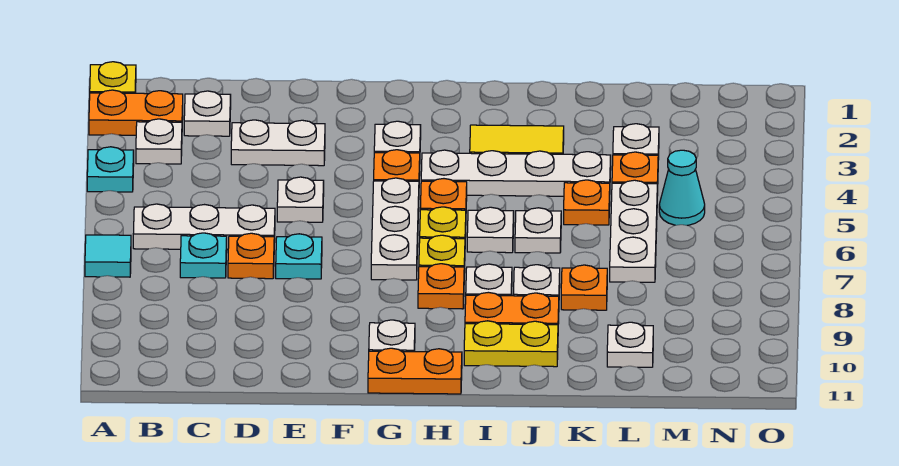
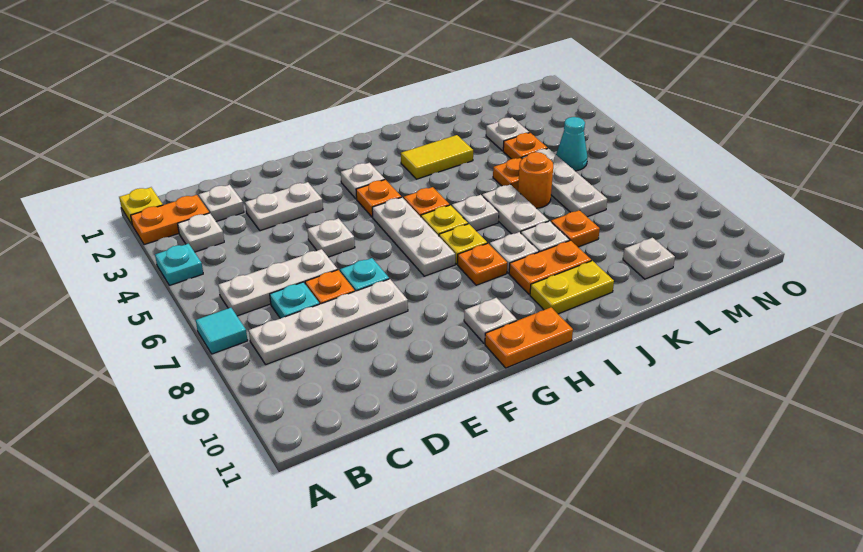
white plate H4:K4 level 1 -> white plate B8:E8 level 1
white plate J6 level 1 -> white plate J6:J7 level 1
none -> orange round brick K6 level 1

